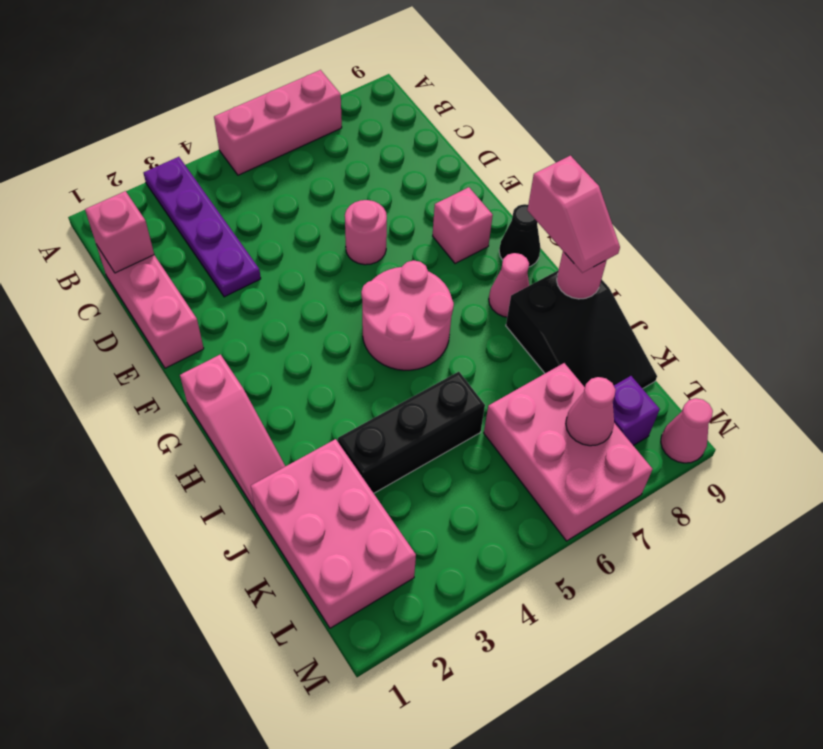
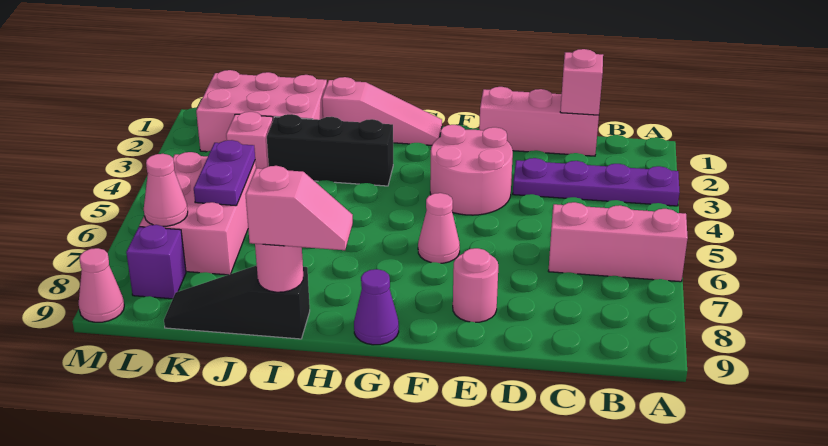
pink brick A5:A7 level 1 -> pink brick A6:C6 level 1
pink round brick E6 level 1 -> pink round brick E8 level 1
pink brick F8 level 1 -> pink brick K3 level 1
pink slope G1:I1 level 1 top G -> pink slope G1:I1 level 1 top I
pink round brick G5:H6 level 1 -> pink round brick E3:F4 level 1
black cone G9 level 1 -> purple cone G9 level 1
pink cone H8 level 1 -> pink cone F6 level 1
pink slope H9:I9 level 3 top H -> pink slope H9:I9 level 3 top I
black slope I8:K9 level 1 top I -> black slope I9:K9 level 1 top I
black brick J3:J5 level 1 -> black brick H3:J3 level 1
none -> purple plate K5:K6 level 2
pink brick K6:M7 level 1 -> pink brick K5:L7 level 1

